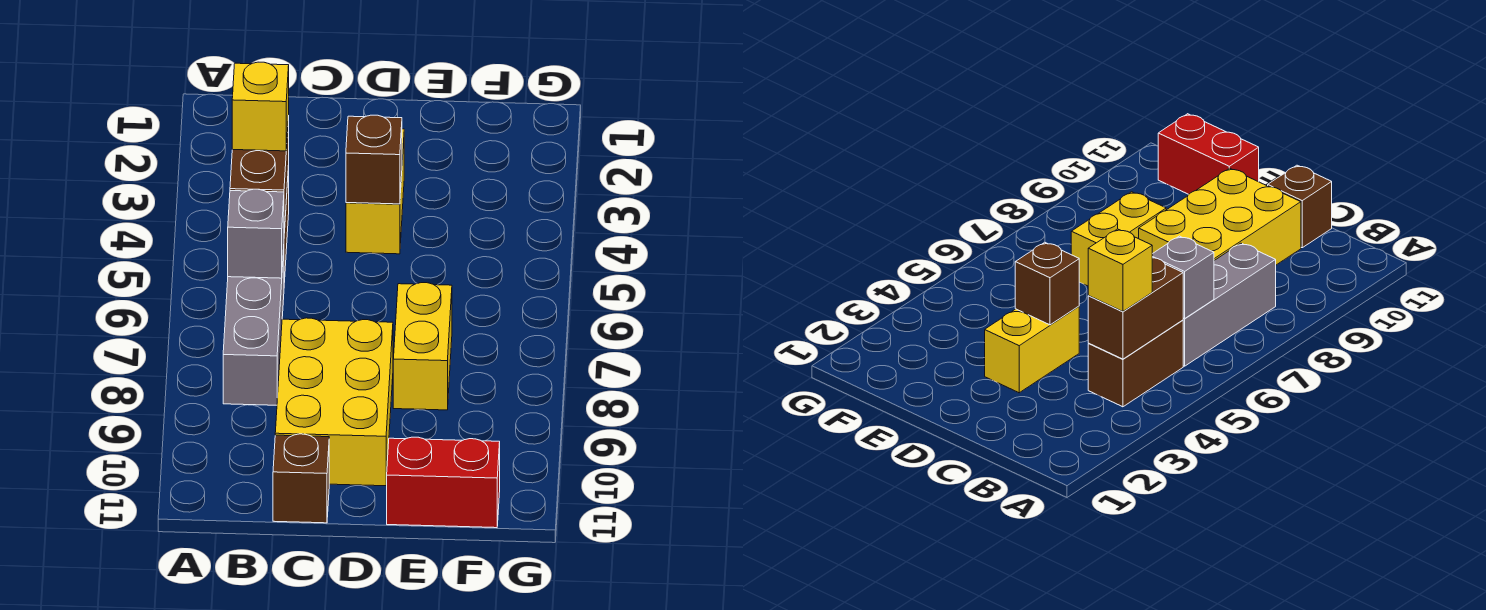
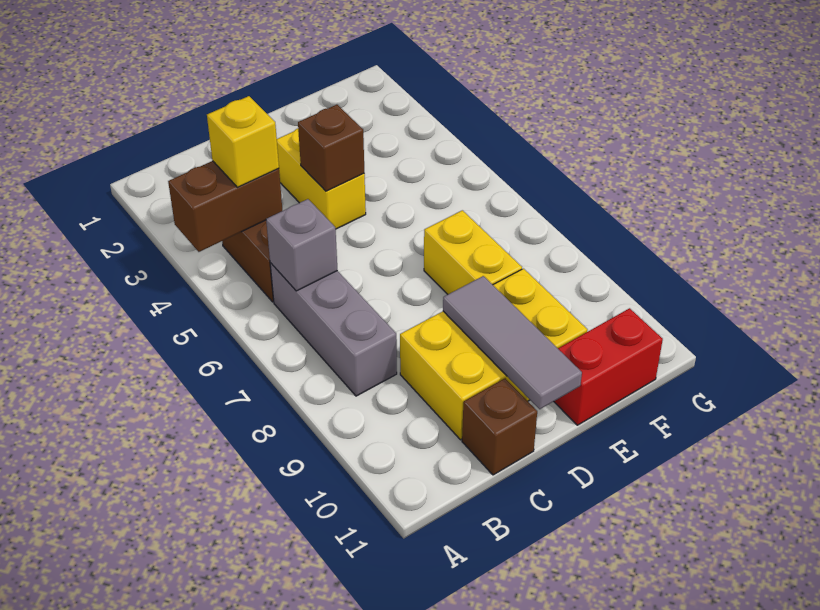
brown brick B4:B5 level 2 -> brown brick A4:B4 level 2
yellow brick C8:D10 level 1 -> yellow brick C9:E10 level 1
none -> grey tile D9:D11 level 2

